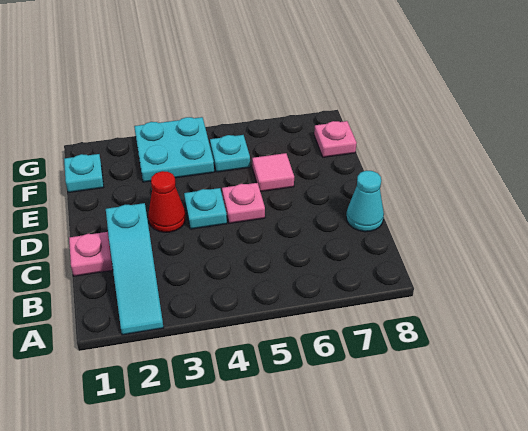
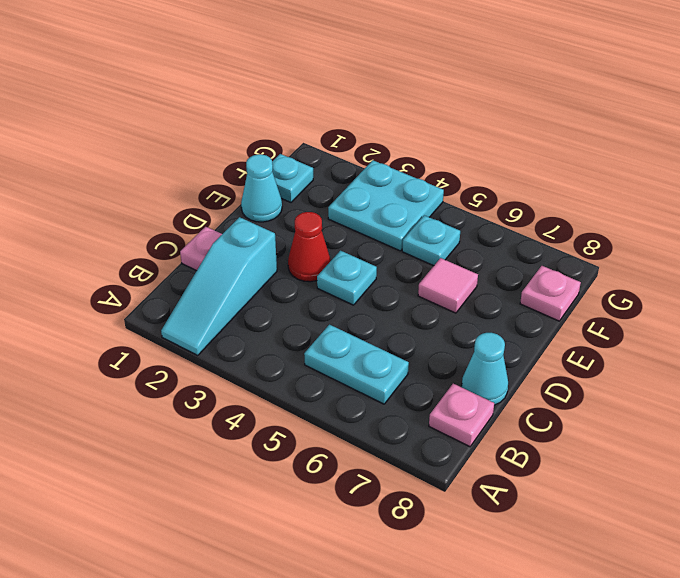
none -> cyan plate B5:B6 level 1
pink plate D5 level 1 -> pink plate B8 level 1
none -> cyan cone E1 level 1

